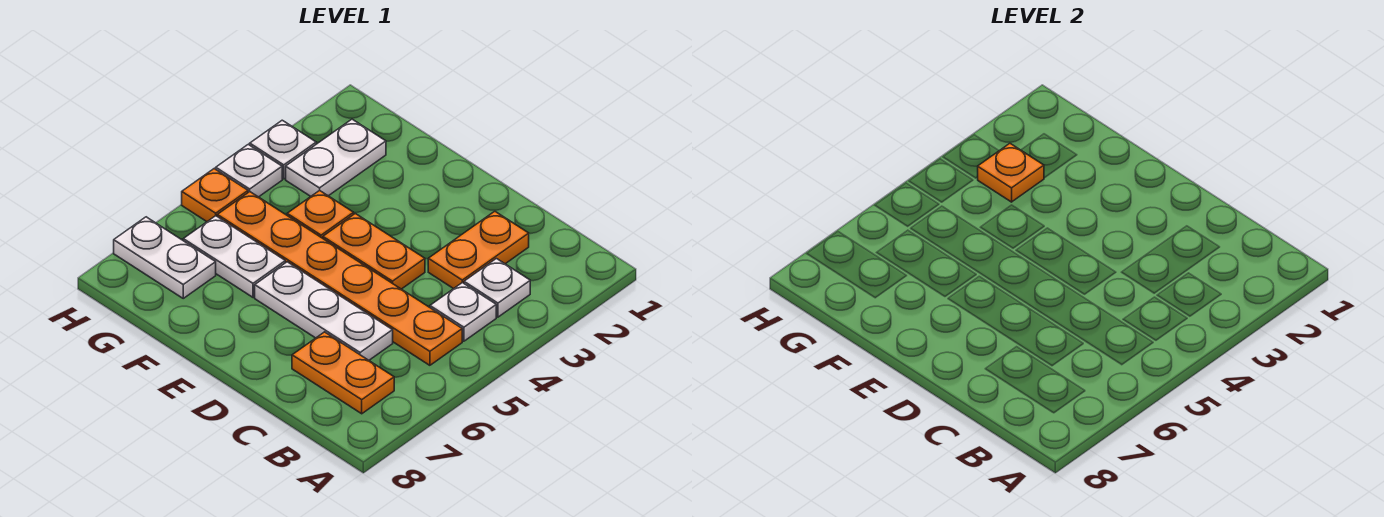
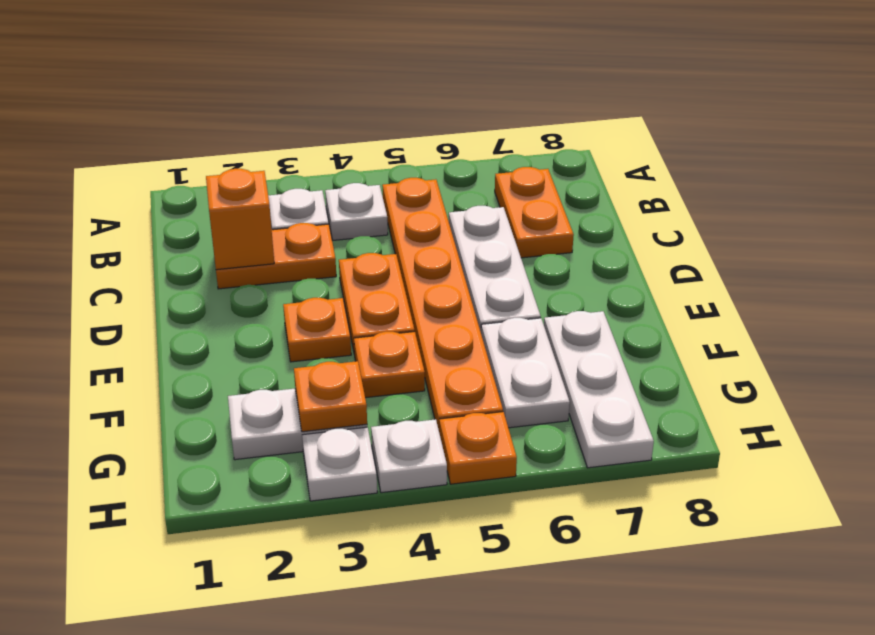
none -> orange brick C2 level 2
none -> orange plate E3 level 1
white plate G7:H7 level 1 -> white plate F7:H7 level 1

